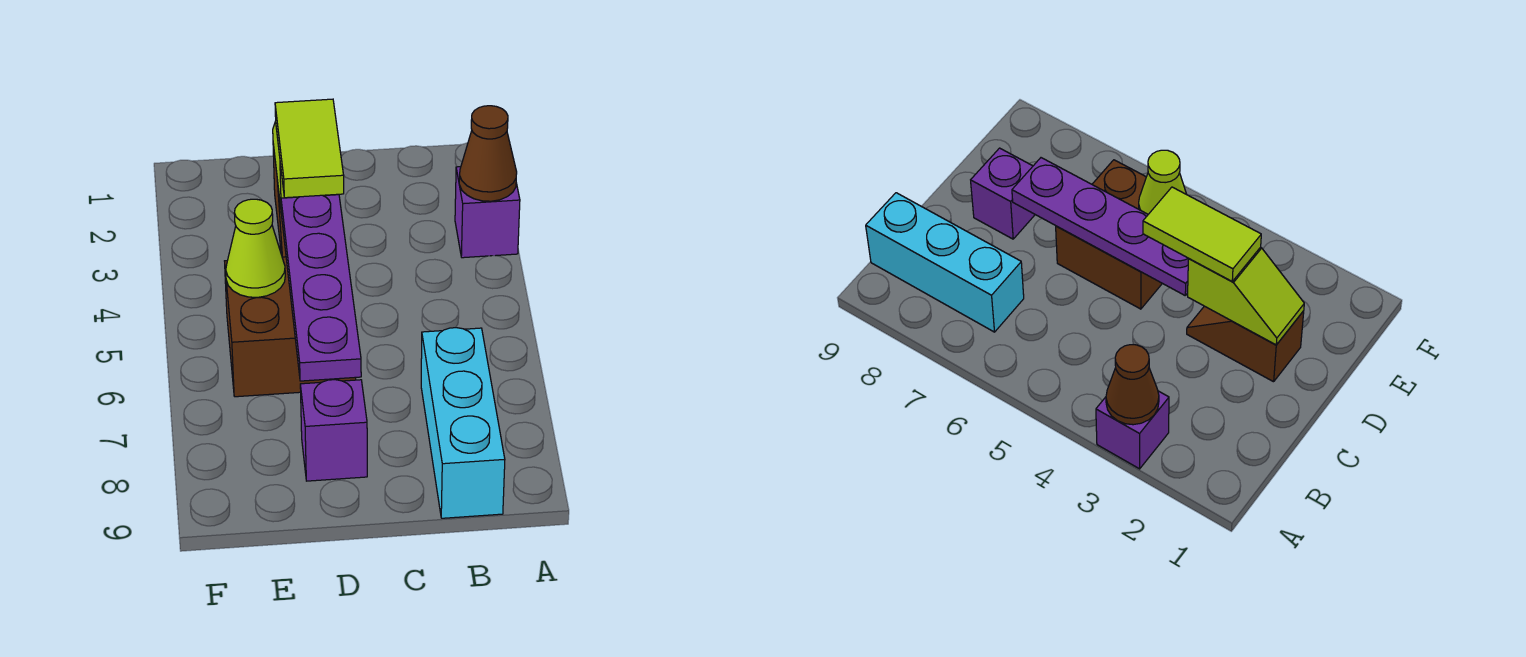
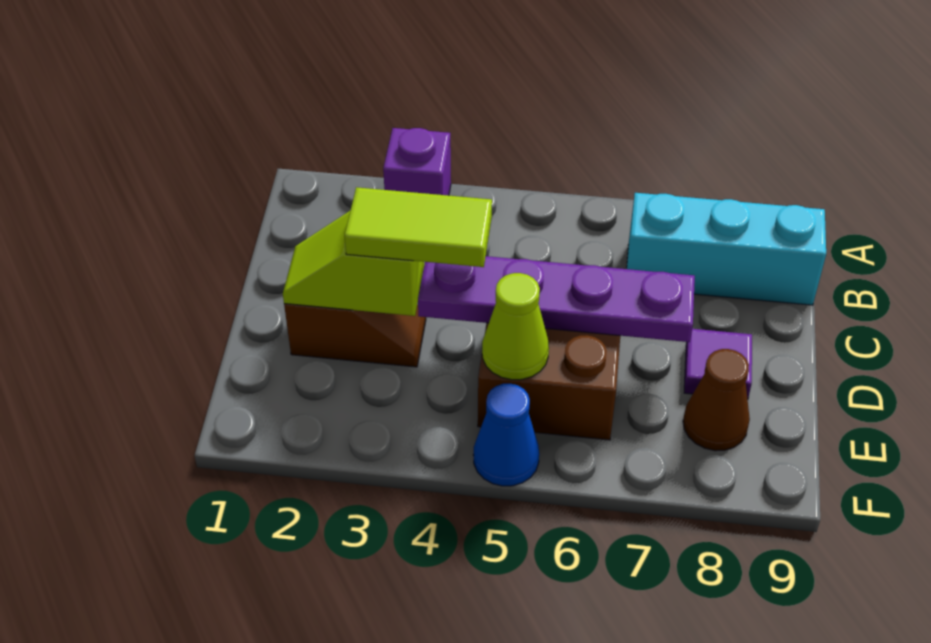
brown cone A3 level 2 -> brown cone E8 level 1
purple brick D8 level 1 -> purple tile D8 level 1
none -> blue cone F5 level 1

